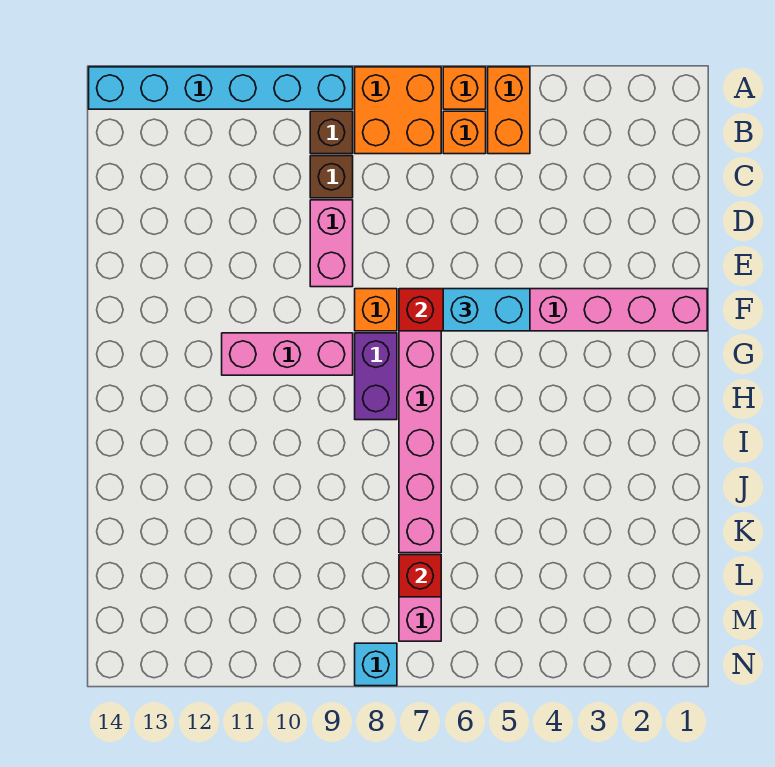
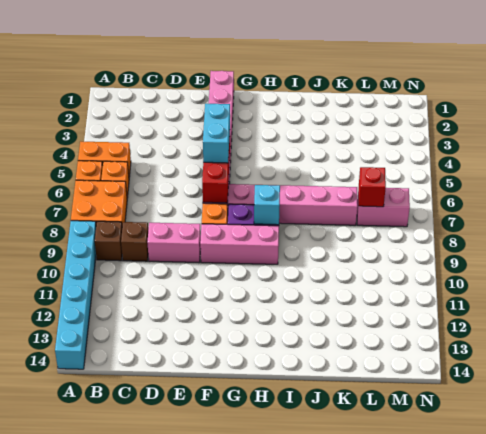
pink brick G9:G11 level 1 -> pink brick F9:H9 level 1
cyan brick N8 level 1 -> cyan brick H8 level 2

